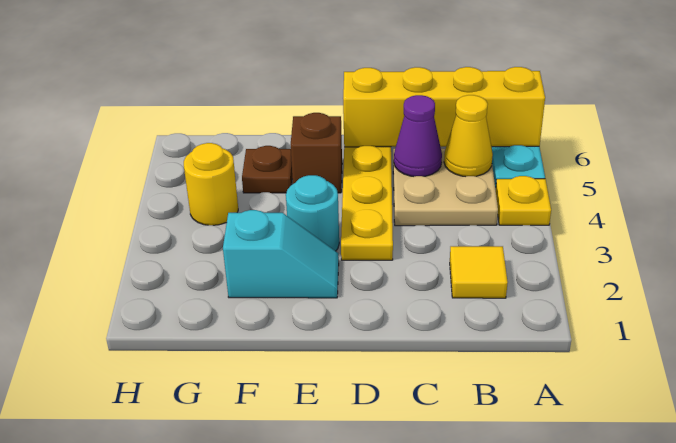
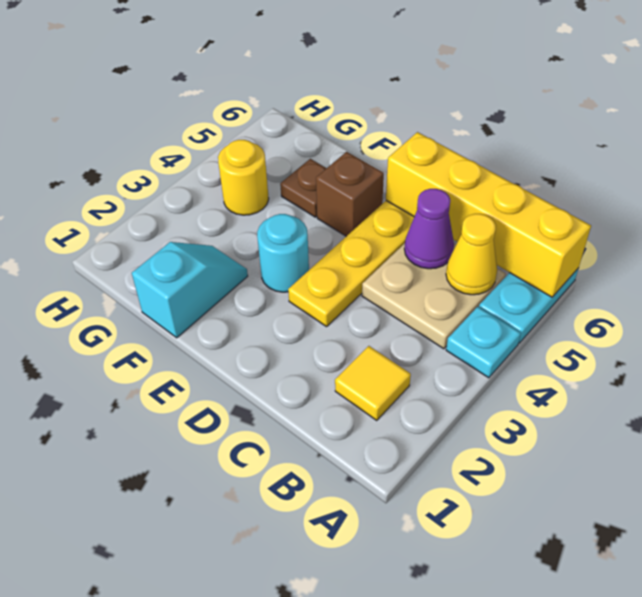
yellow plate A4 level 1 -> cyan plate A4 level 1
cyan slope E2:F2 level 1 top F -> cyan slope F1:F2 level 1 top 1

